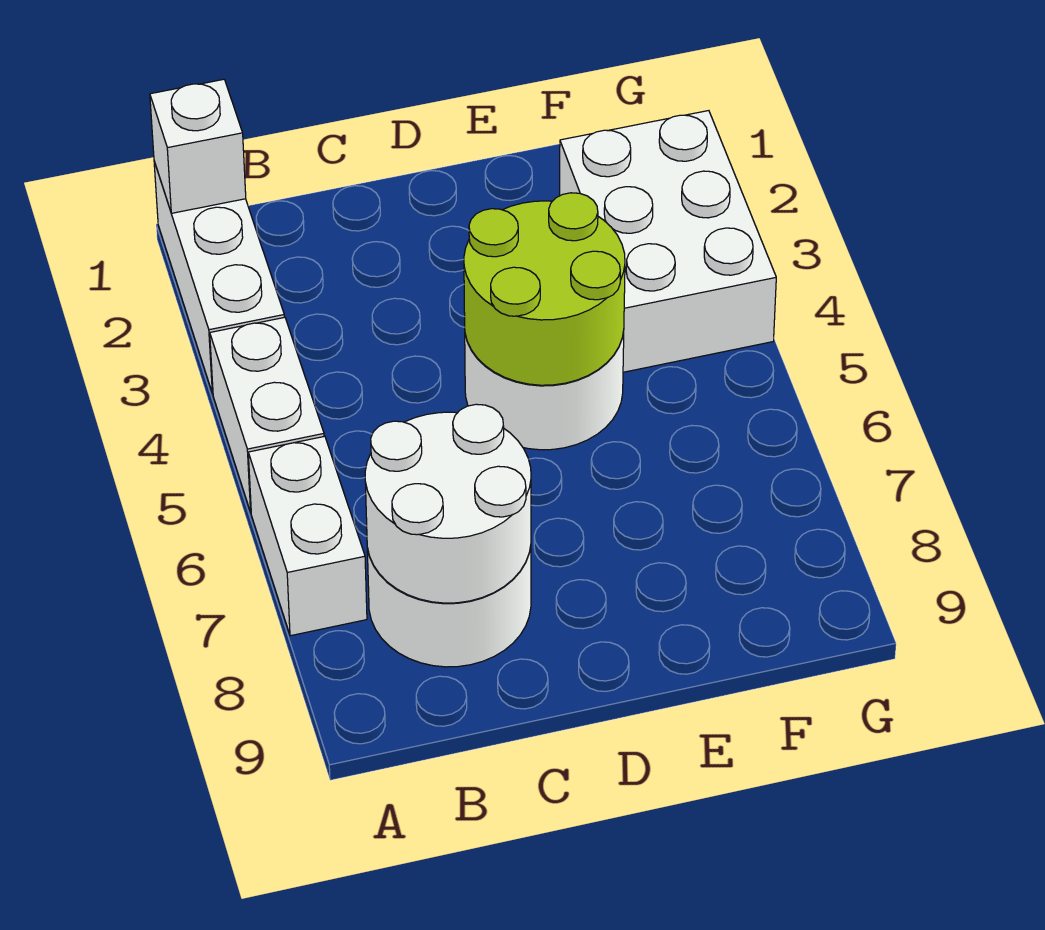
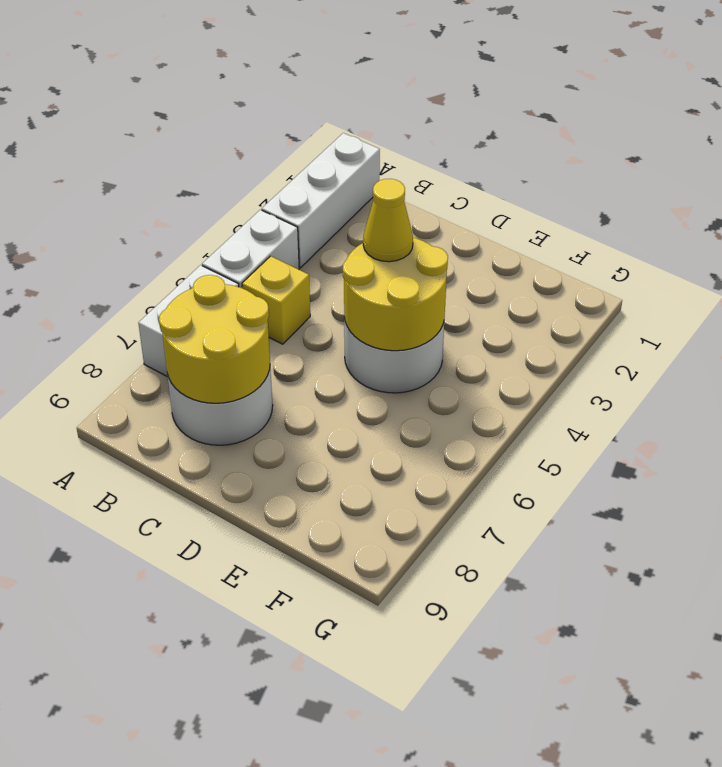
white brick A1 level 2 -> none
none -> yellow brick B5 level 1
white round brick B7:C8 level 2 -> yellow round brick B7:C8 level 2
lime round brick D4:E5 level 2 -> yellow round brick D4:E5 level 2
none -> yellow cone D4 level 3
white brick F2:G4 level 1 -> none

